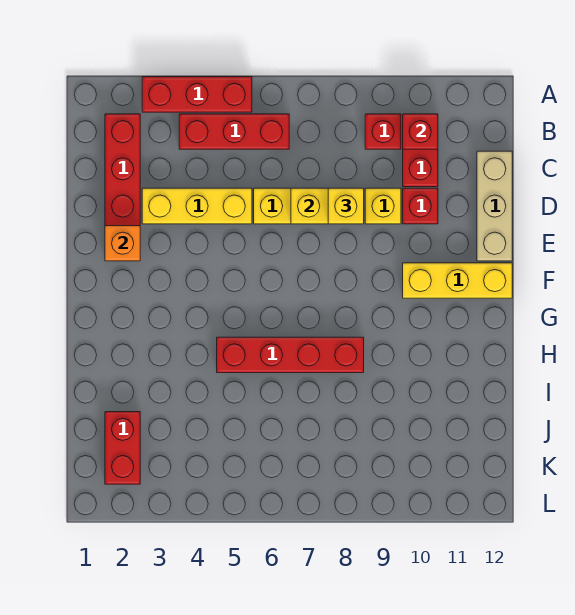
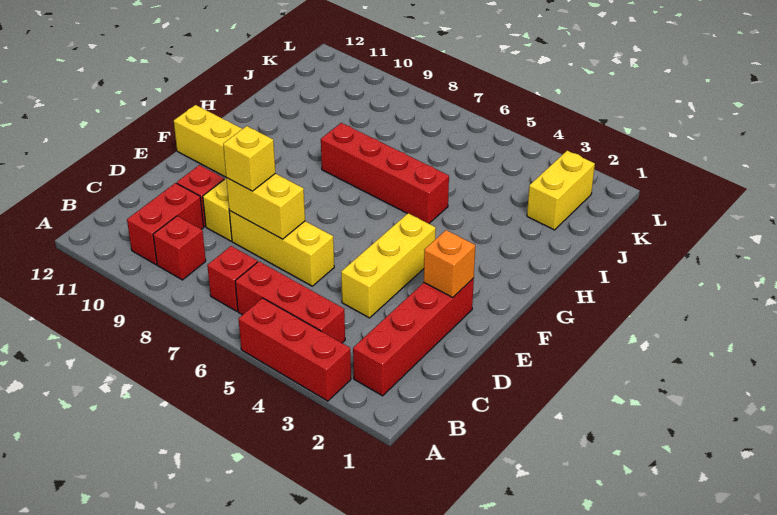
red brick B10 level 2 -> red brick B7 level 1
tan brick C12:E12 level 1 -> none
yellow brick D3:D5 level 1 -> yellow brick D4:F4 level 1
red brick J2:K2 level 1 -> yellow brick J2:K2 level 1

